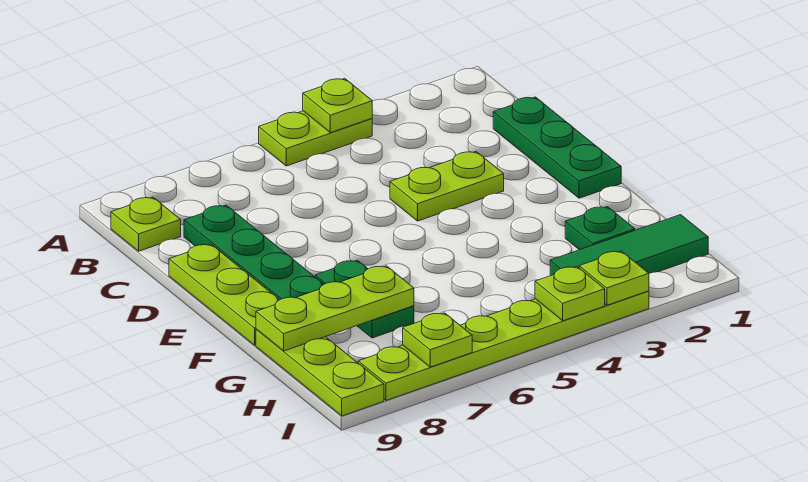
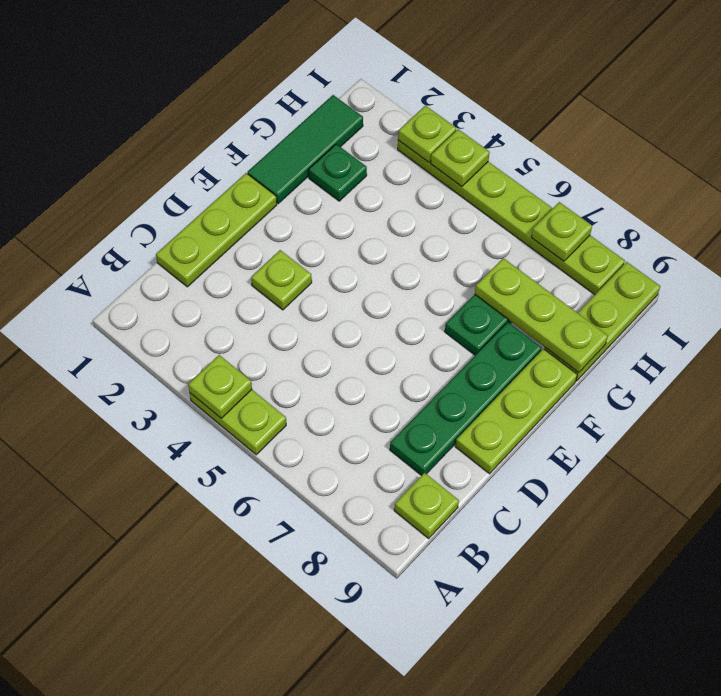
green plate C1:E1 level 1 -> lime plate C1:E1 level 1
lime plate D3:D4 level 1 -> lime plate D3 level 1
green tile H1:H3 level 1 -> green tile F1:H1 level 1

